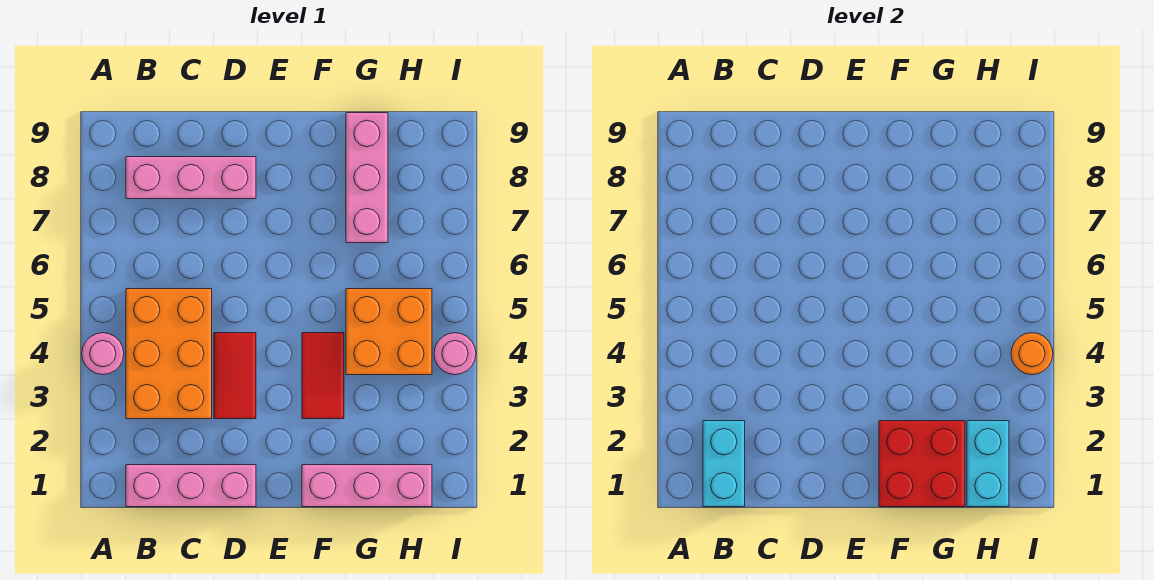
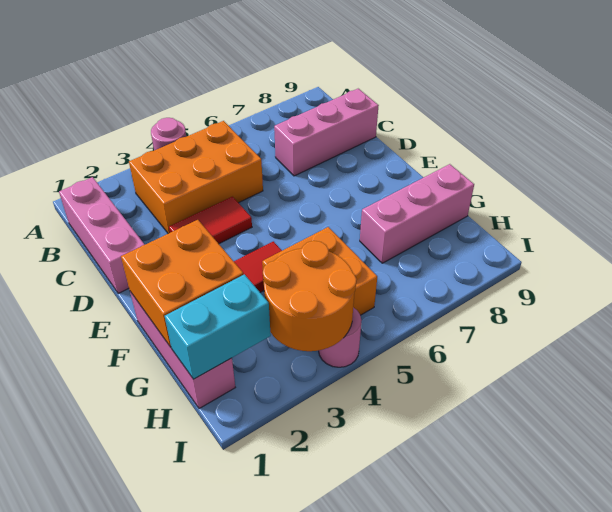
cyan brick B1:B2 level 2 -> none
pink brick B8:D8 level 1 -> pink brick C7:C9 level 1
red brick F1:G2 level 2 -> orange brick F1:G2 level 2
orange round brick I4 level 2 -> orange round brick H3:I4 level 2

